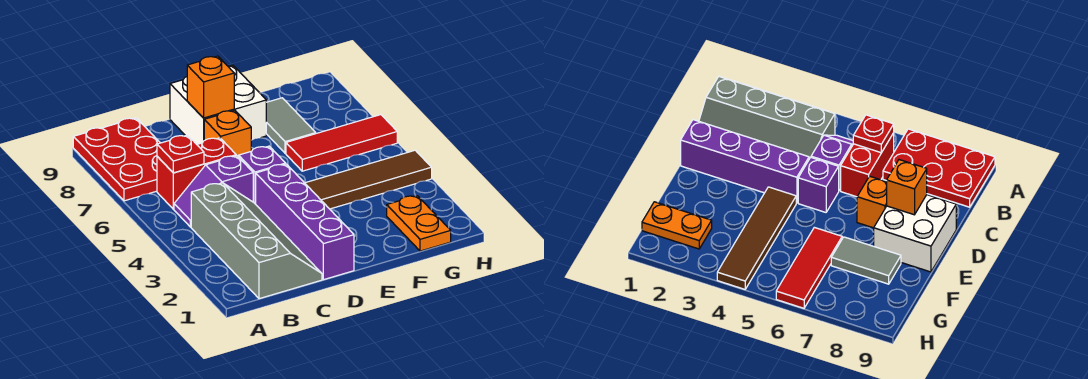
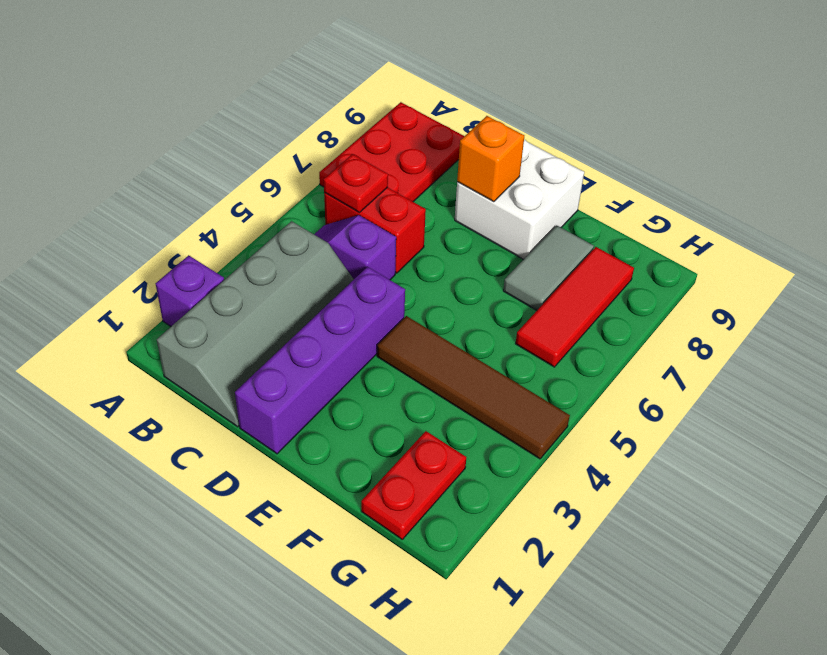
purple brick D5 level 1 -> purple brick A2 level 1
orange brick D7 level 1 -> none
red tile F6:H6 level 1 -> red tile G6:G8 level 1
orange plate G1:G2 level 1 -> red plate G1:G2 level 1

